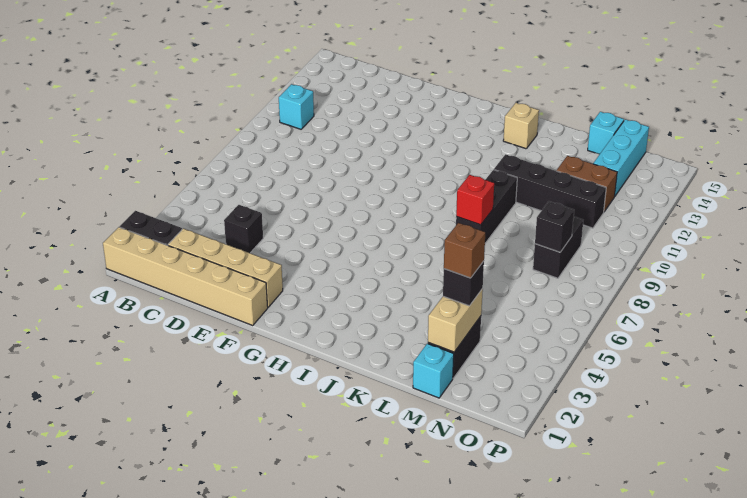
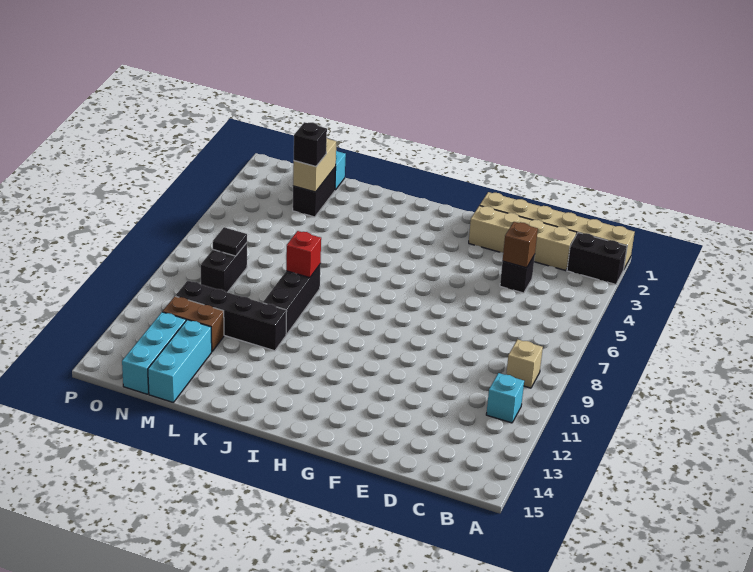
tan brick J14 level 1 -> tan brick B9 level 1
brown brick M3 level 4 -> brown brick D4 level 2
cyan brick M15 level 1 -> cyan brick M13:M15 level 1
black brick N8 level 2 -> black tile N8 level 2

